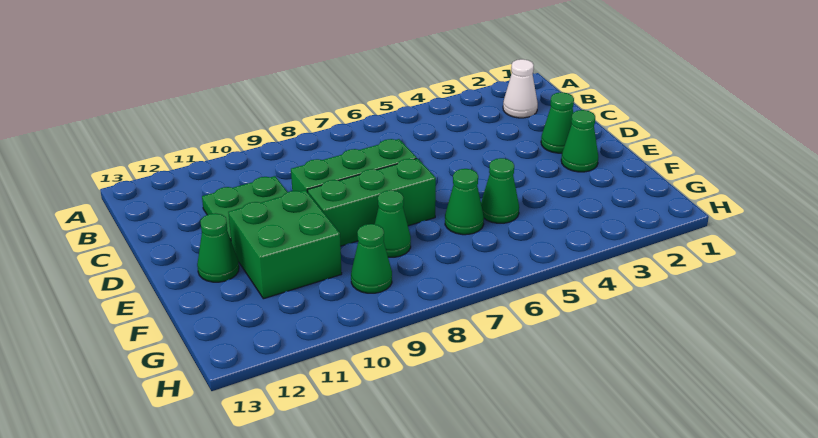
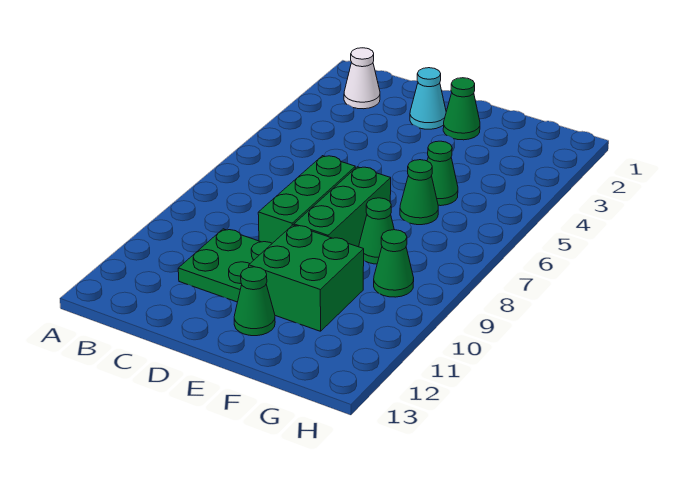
green cone D2 level 1 -> cyan cone D2 level 1

